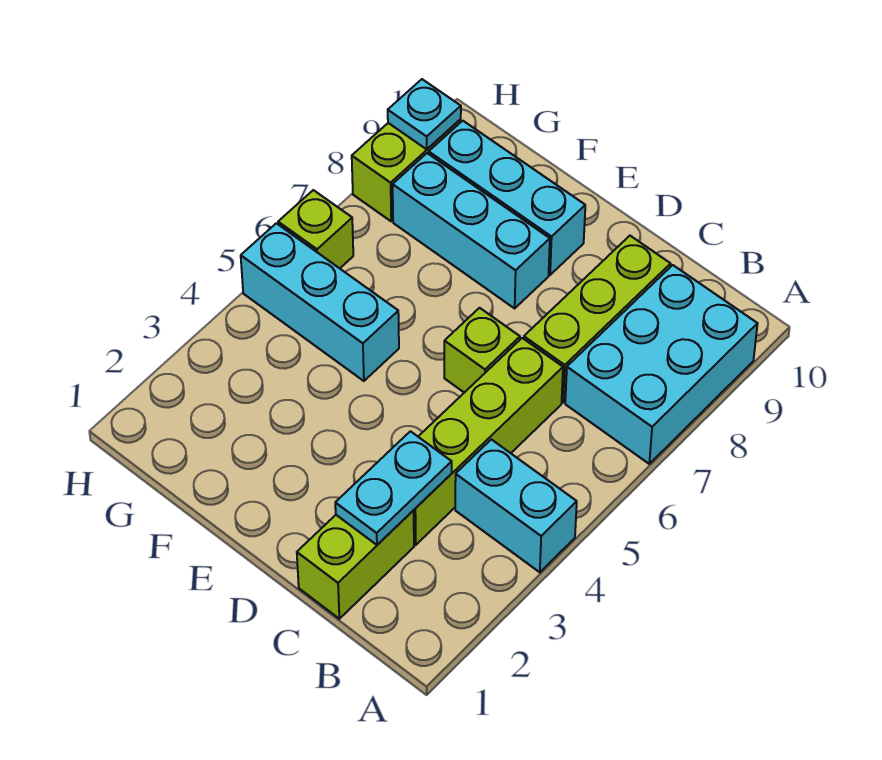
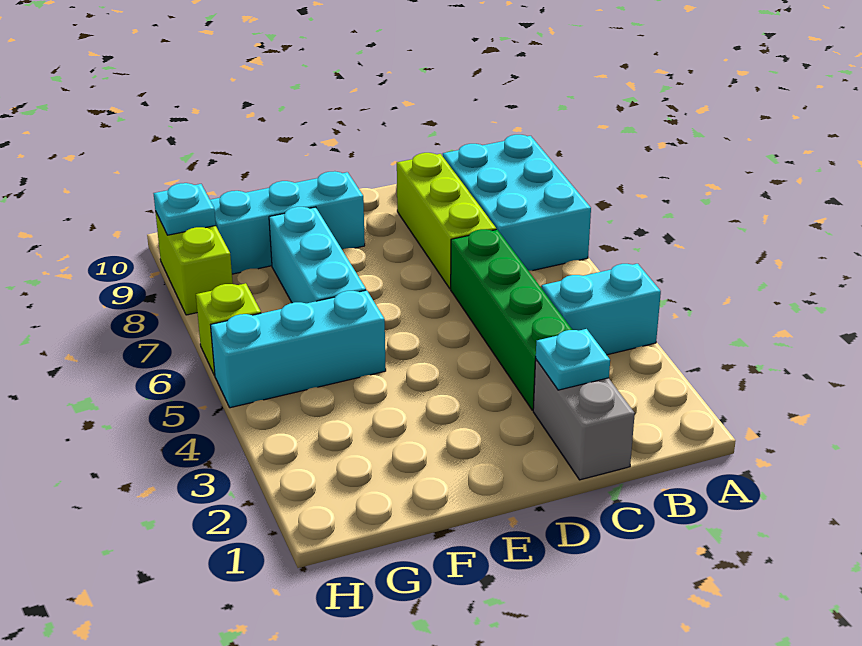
lime brick C1:C2 level 1 -> grey brick C1:C2 level 1
cyan plate C2:C3 level 2 -> cyan plate C2 level 2
lime brick C3:C6 level 1 -> green brick C3:C6 level 1
lime brick D6 level 1 -> none
cyan brick E8:G8 level 1 -> cyan brick F6:F8 level 1

